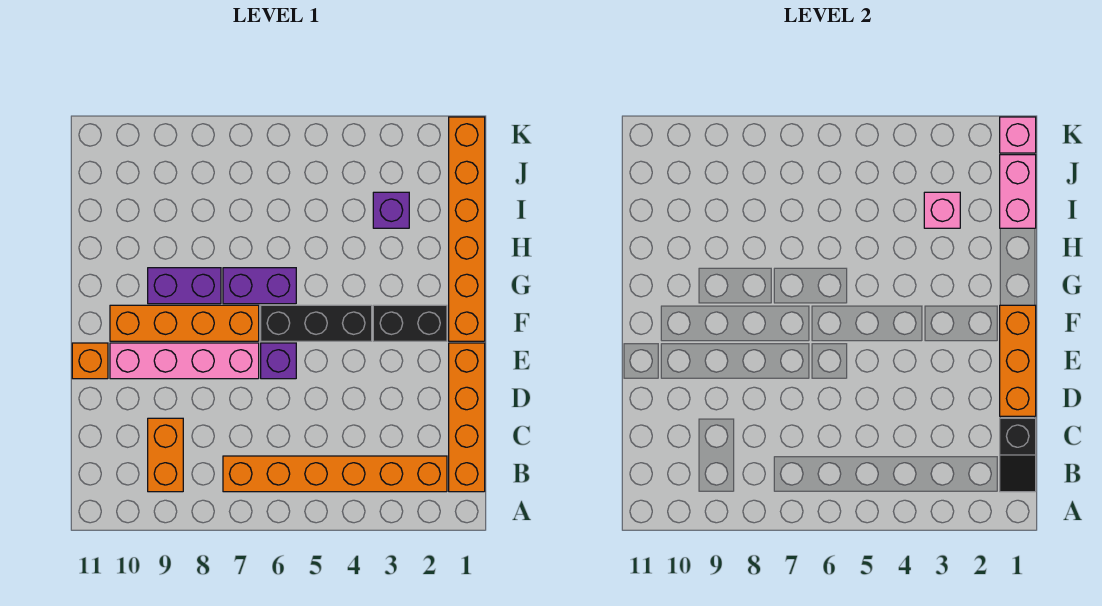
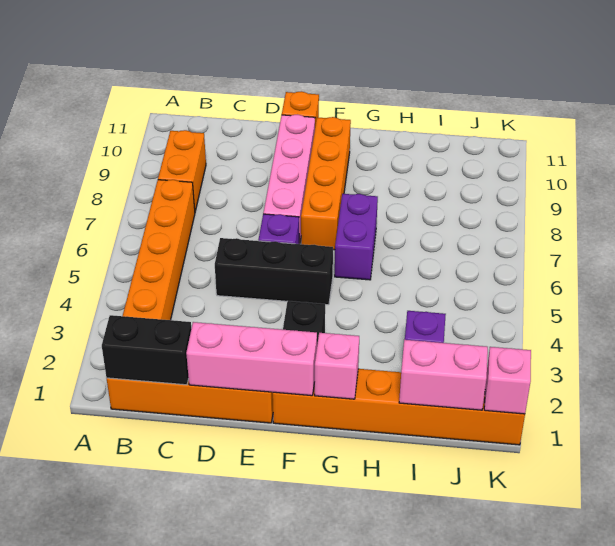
black slope B1:C1 level 2 top C -> black brick B1:C1 level 2
orange brick B9:C9 level 1 -> orange brick B8:B9 level 1
orange brick D1:F1 level 2 -> pink brick D1:F1 level 2
black brick F4:F6 level 1 -> black brick D5:F5 level 1
purple brick G8:G9 level 1 -> none
pink brick I3 level 2 -> pink brick G1 level 2

